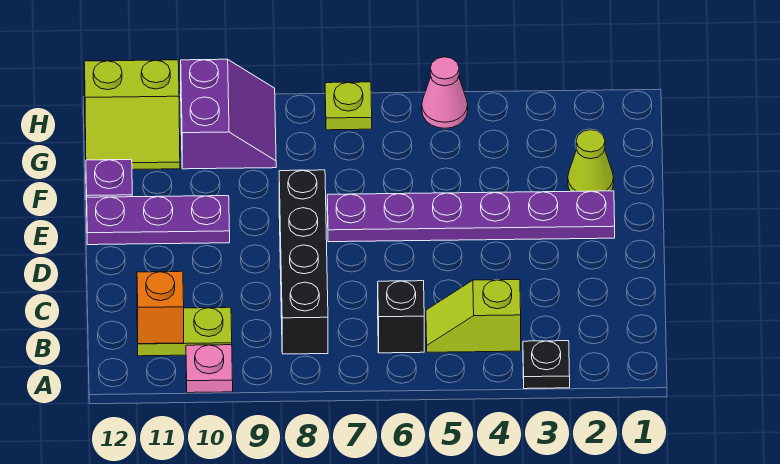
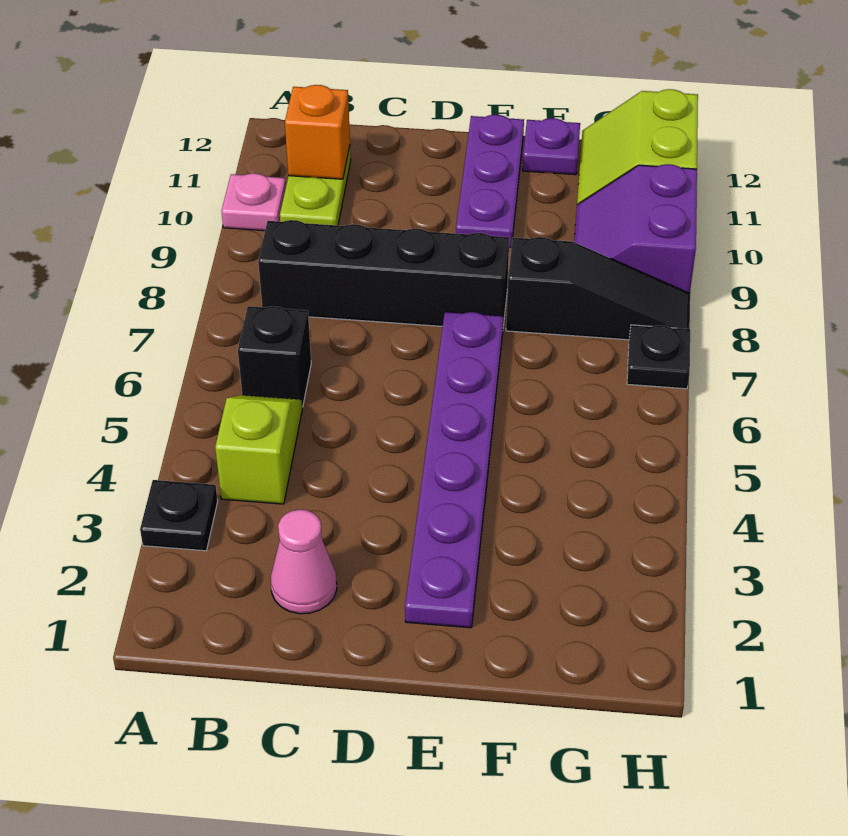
lime cone F2 level 1 -> none
none -> black slope F8:H8 level 1 top F
purple slope G9:H10 level 1 top 10 -> purple slope G9:H10 level 1 top H
pink cone H5 level 1 -> pink cone C2 level 1
lime plate H7 level 1 -> black plate H7 level 1

